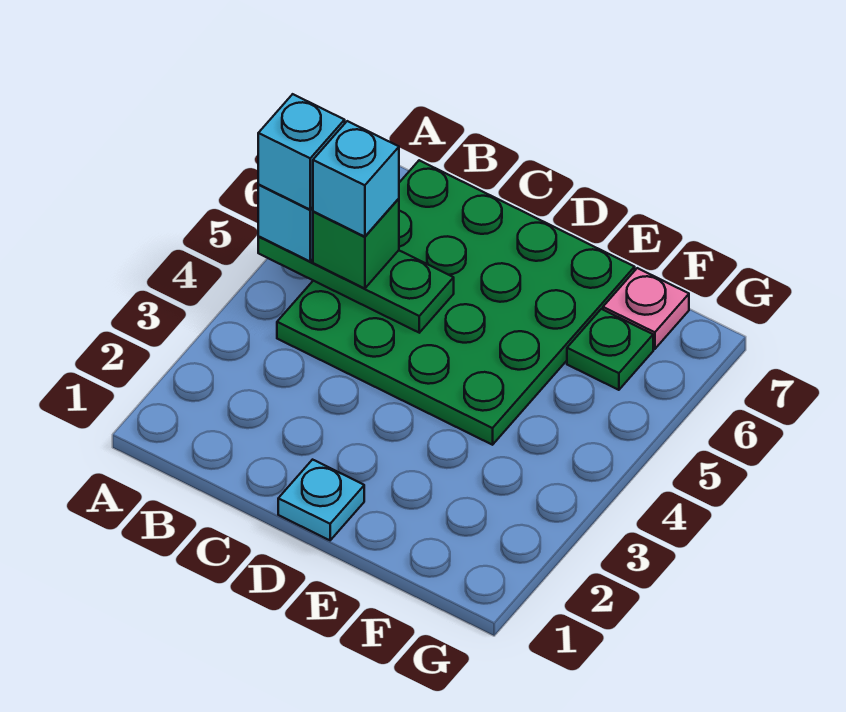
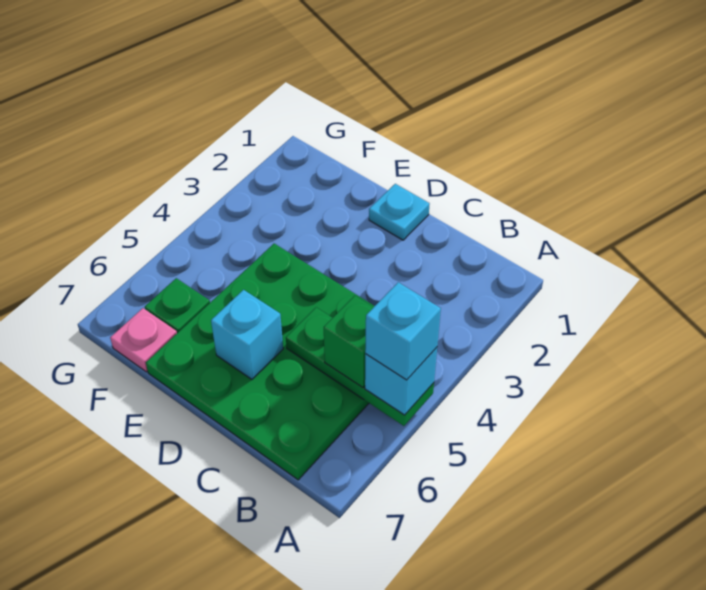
cyan brick B5 level 4 -> cyan brick D6 level 2

